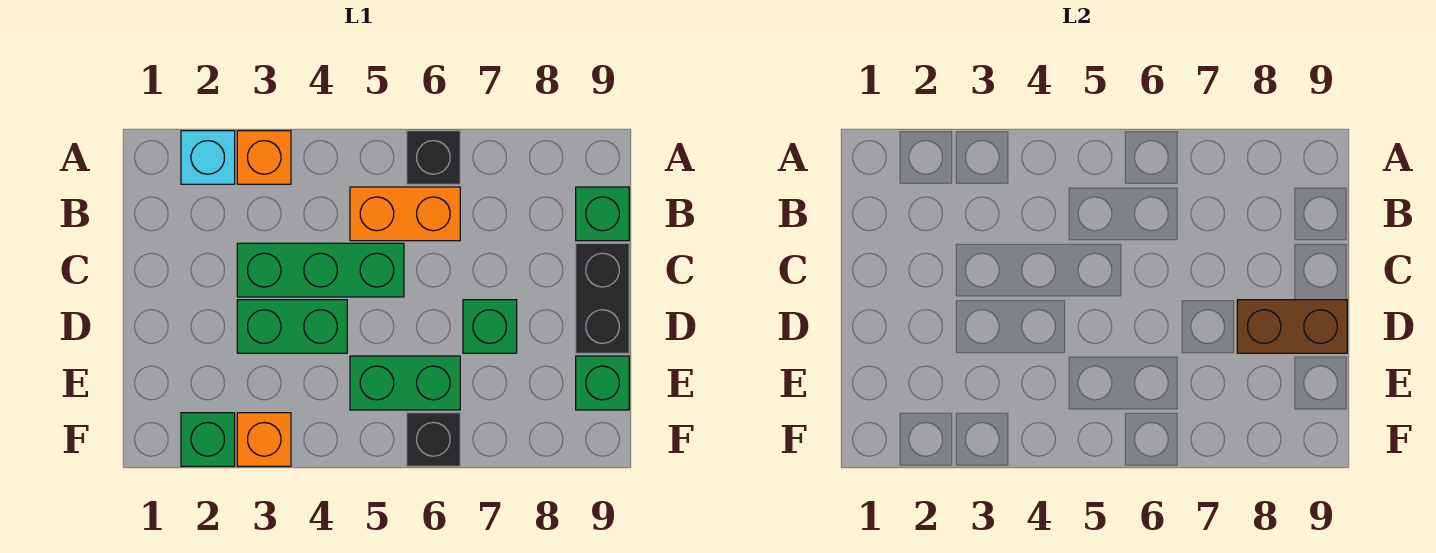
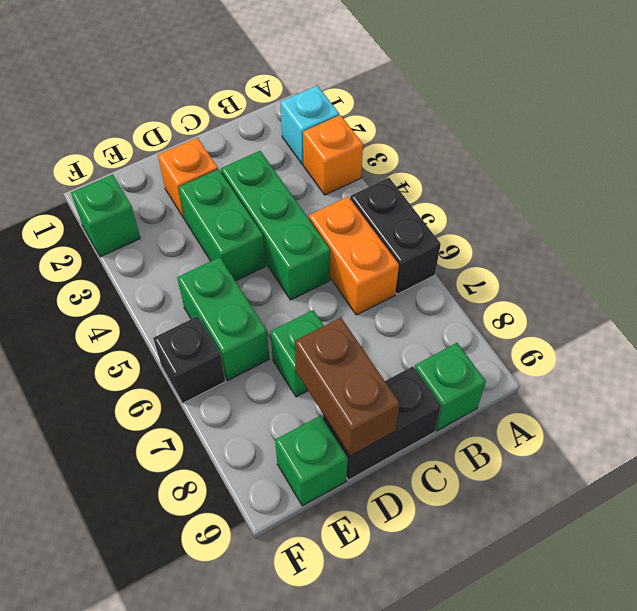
black brick A6 level 1 -> black brick A5:A6 level 1
orange brick F3 level 1 -> orange brick D2 level 1

